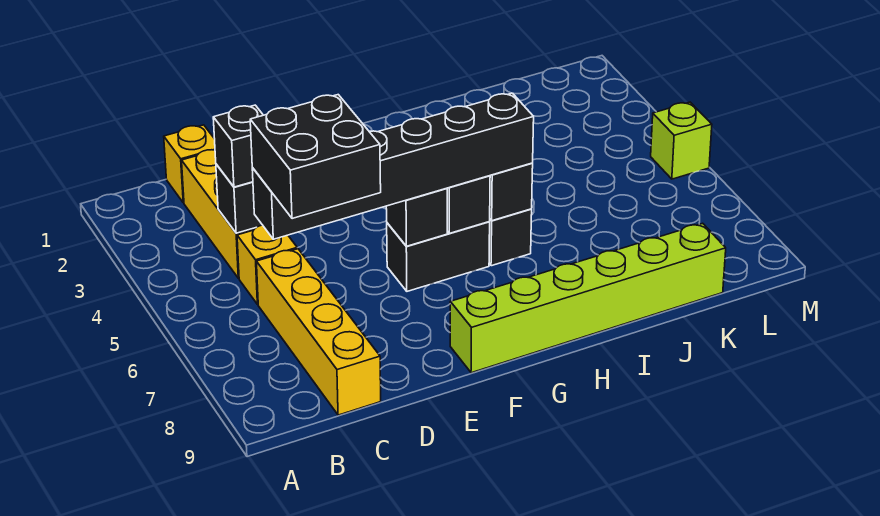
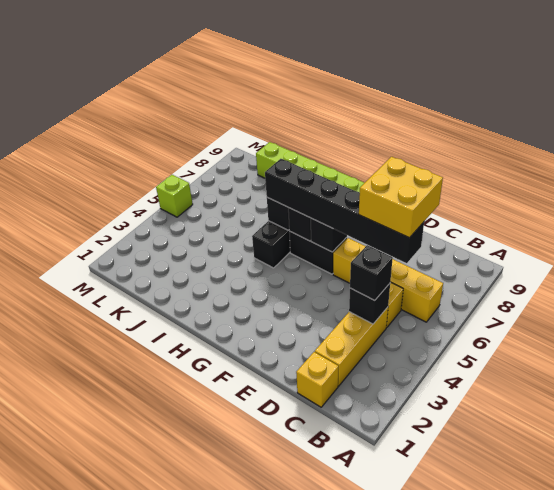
yellow brick C6:C9 level 1 -> yellow brick B6:E6 level 1
black brick C6:D7 level 4 -> yellow brick C6:D7 level 4

